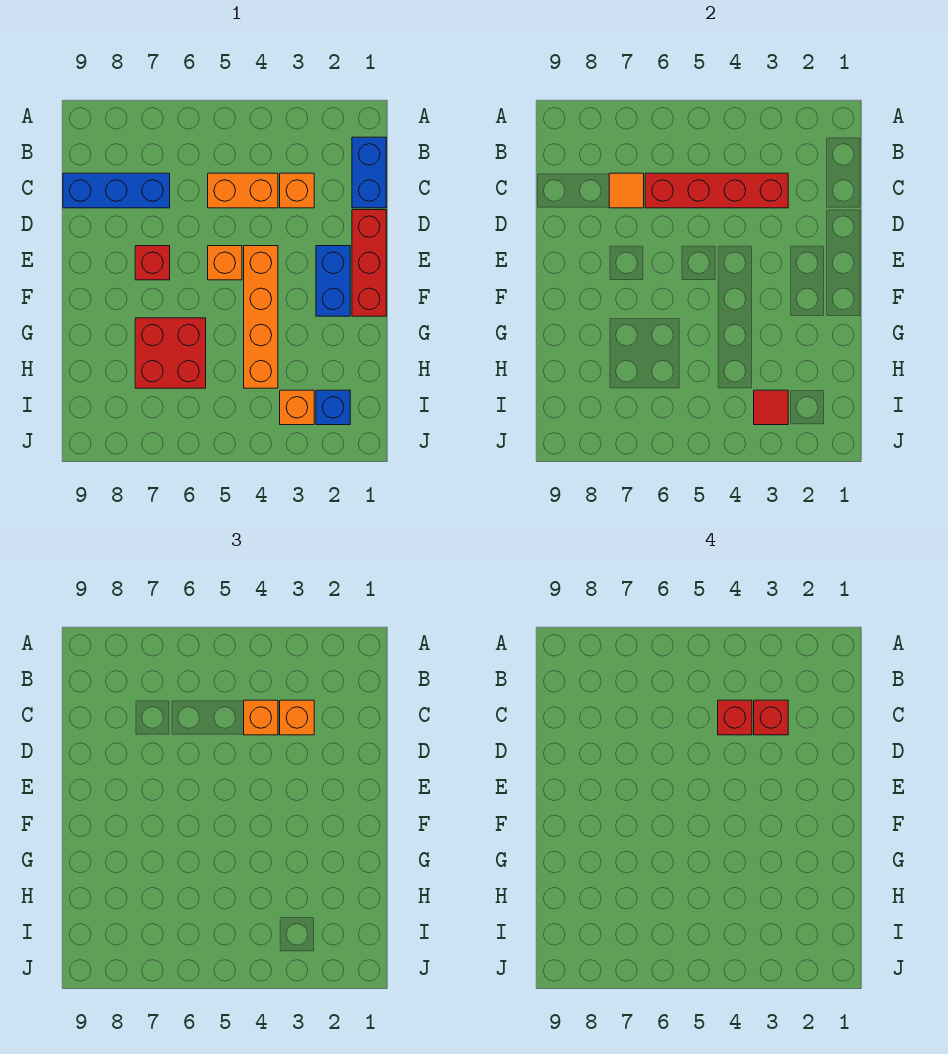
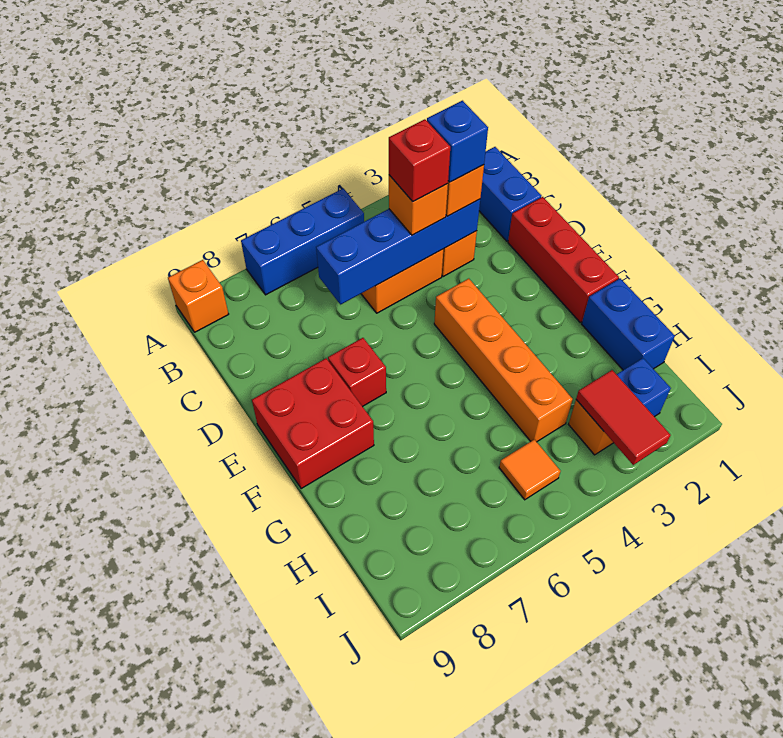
red brick C3:C6 level 2 -> blue brick C3:C6 level 2
red brick C3 level 4 -> blue brick C3 level 4
blue brick C7:C9 level 1 -> blue brick A5:A7 level 1
orange tile C7 level 2 -> orange tile I5 level 1
blue brick E2:F2 level 1 -> blue brick G1:H1 level 1
orange brick E5 level 1 -> orange brick A9 level 1
red brick G6:H7 level 1 -> red brick E8:F9 level 1
red tile I3 level 2 -> red tile I3:J3 level 2

